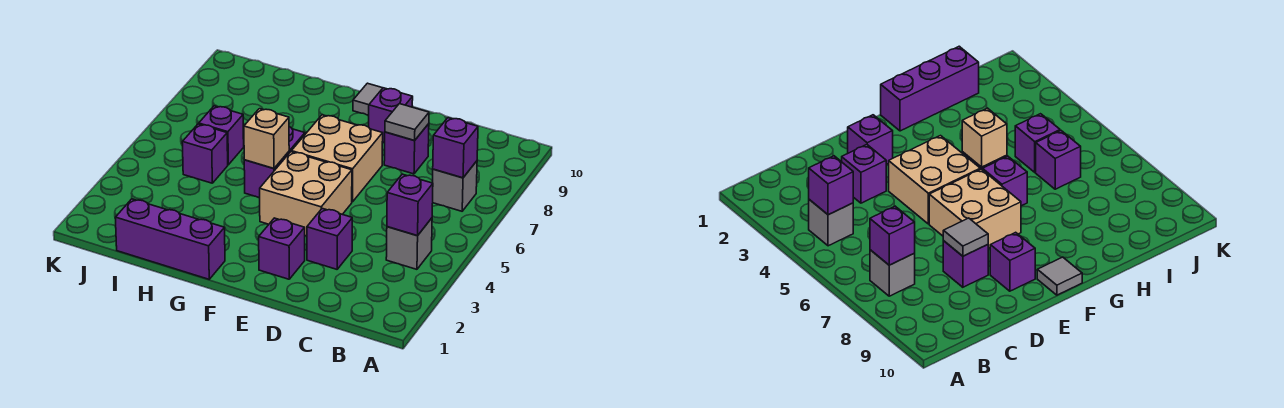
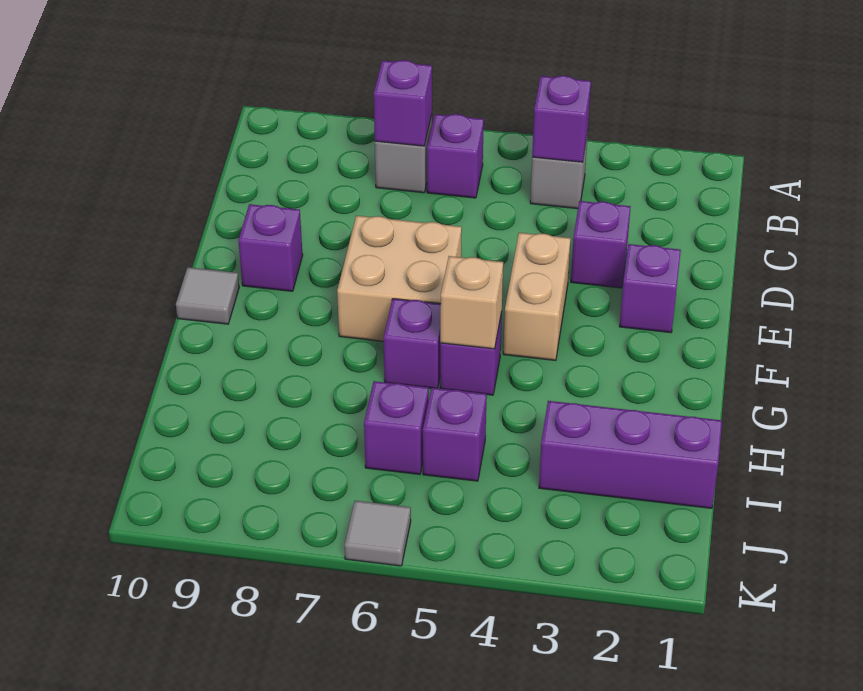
purple brick D8 level 1 -> purple brick B6 level 1
grey tile D8 level 2 -> grey tile K6 level 1
tan brick E4:F5 level 1 -> tan brick E4:F4 level 1
purple brick G1:I1 level 1 -> purple brick I1:I3 level 1

